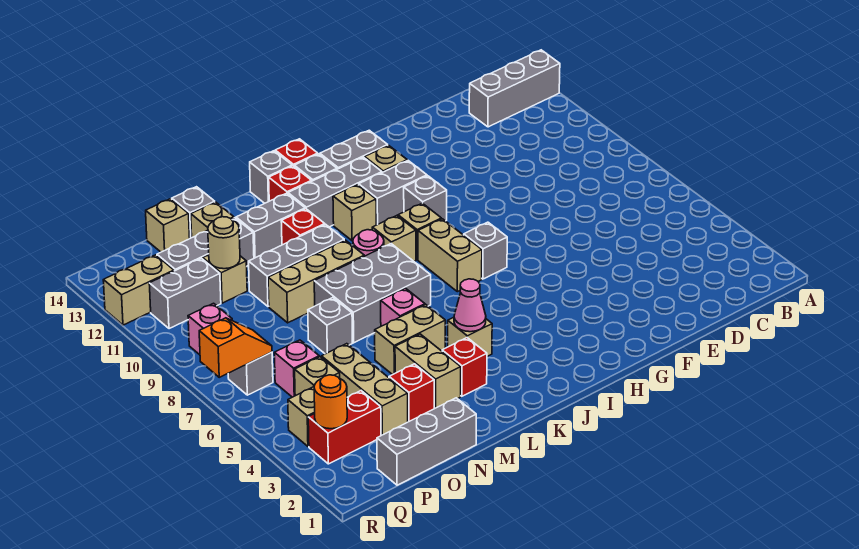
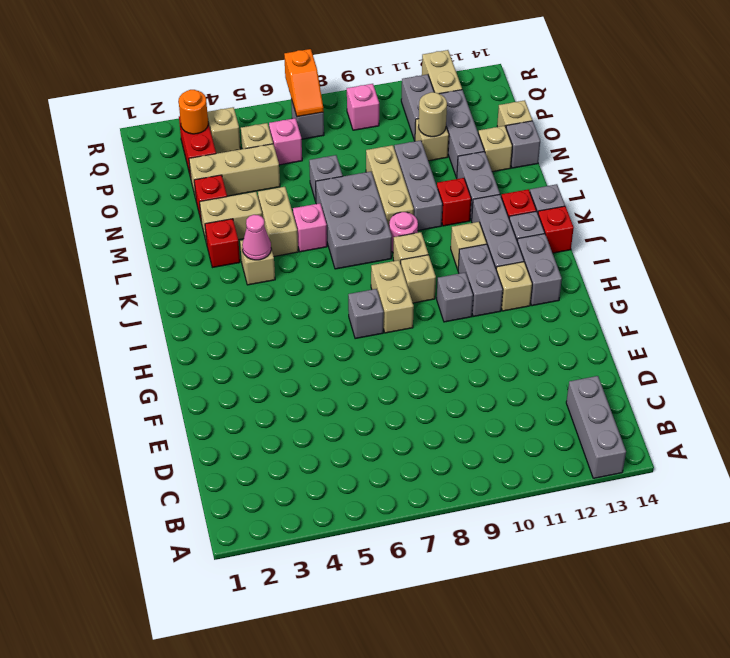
tan brick I7:I8 level 1 -> tan brick H8:I8 level 1
grey brick N1:P1 level 1 -> none

